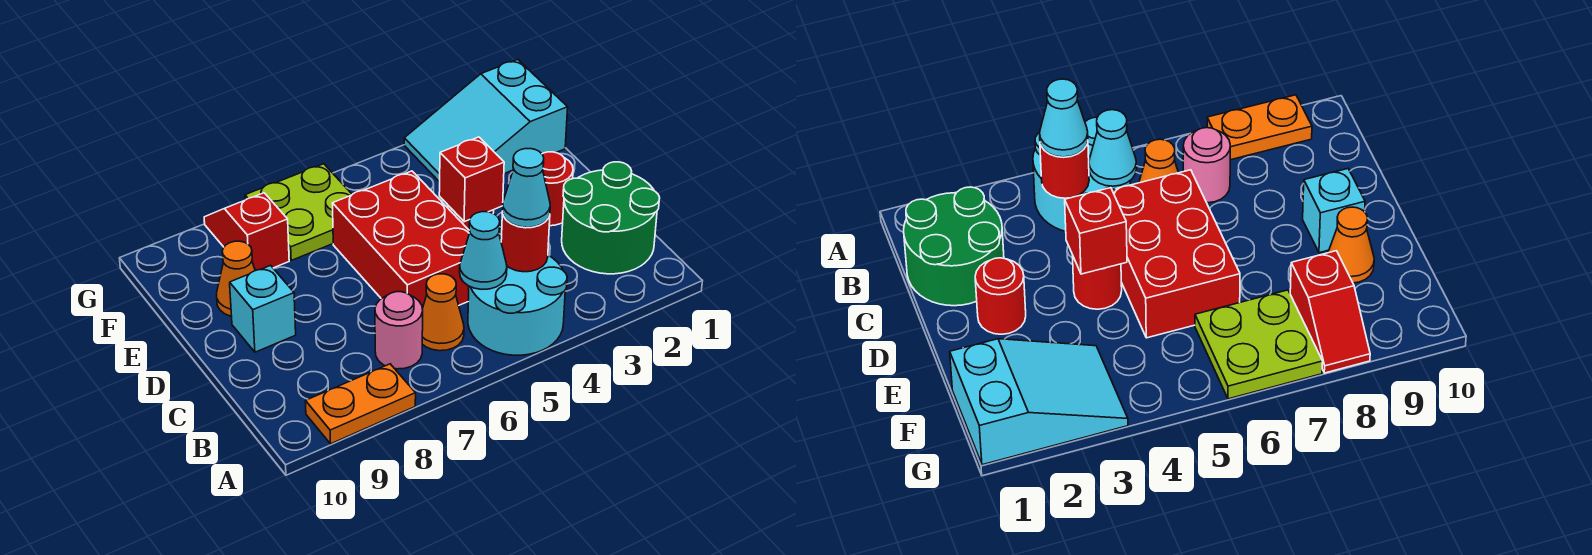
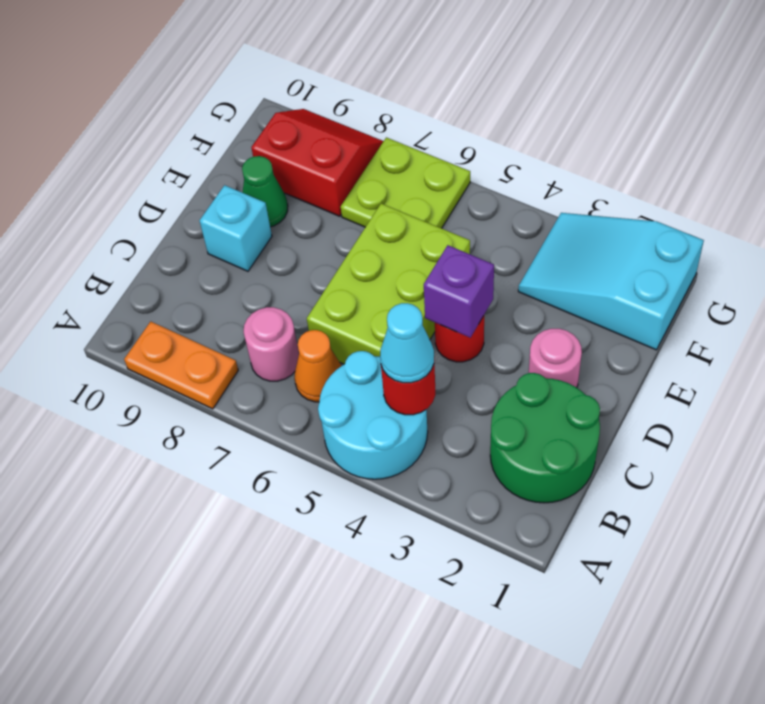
cyan cone B5 level 2 -> none
red brick C5:E6 level 1 -> lime brick C5:E6 level 1
red round brick D2 level 1 -> pink round brick D2 level 1
red brick D4 level 2 -> purple brick D4 level 2
orange cone E9 level 1 -> green cone E9 level 1
red slope F8:G8 level 1 top F -> red slope F8:G9 level 1 top F

